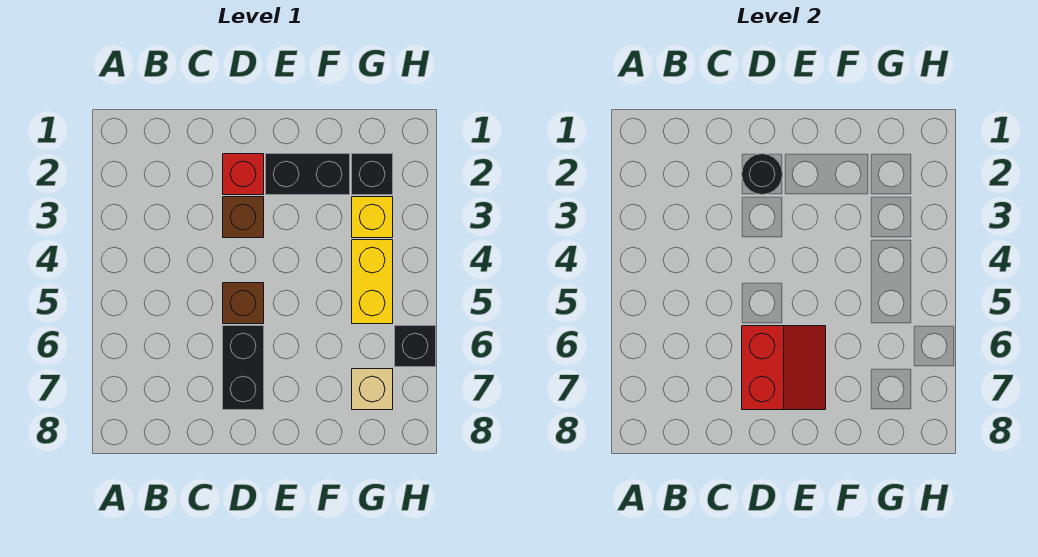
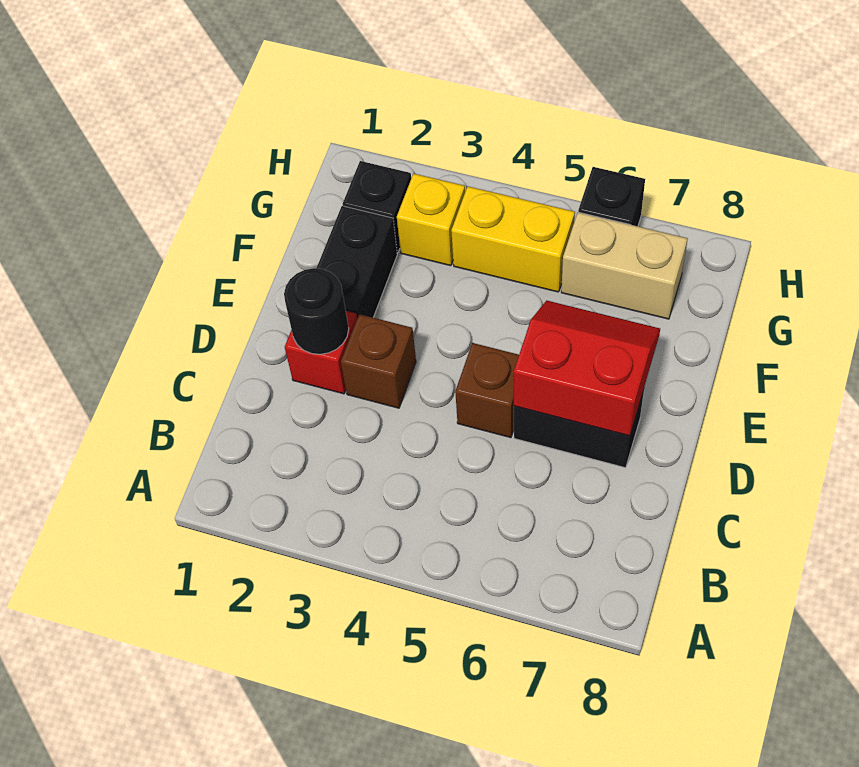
tan brick G7 level 1 -> tan brick G6:G7 level 1

